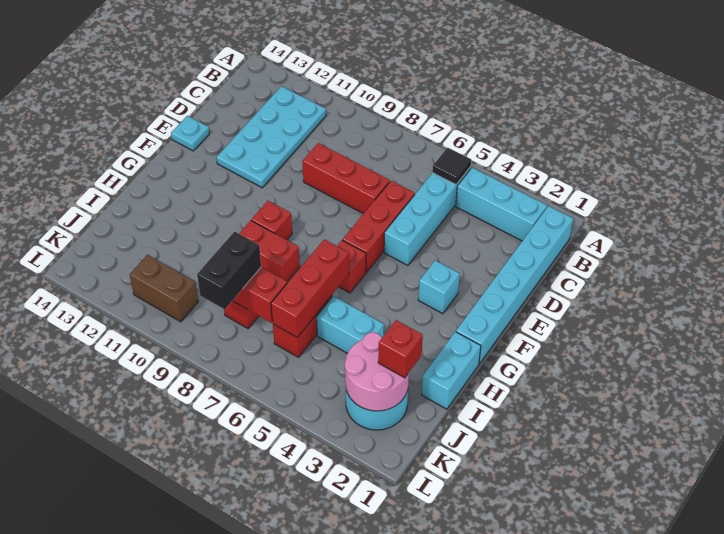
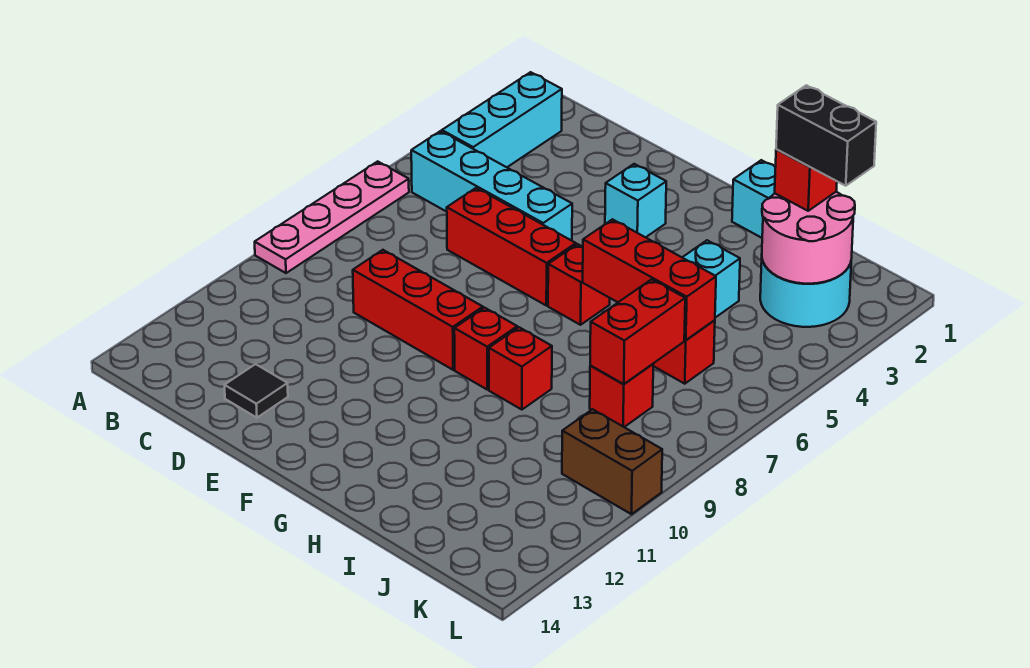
none -> pink plate A6:A9 level 1
cyan brick B1:G1 level 1 -> none
black tile B5 level 2 -> black tile D13 level 1
cyan plate B11:E12 level 1 -> none
red brick D7:D9 level 1 -> red brick D9:F9 level 1
cyan plate E14 level 1 -> none
red brick H8:H9 level 1 -> red brick H9 level 1
black brick J8:K8 level 3 -> black brick J2:K2 level 4
brown brick K10:K11 level 1 -> brown brick K10:L10 level 1

